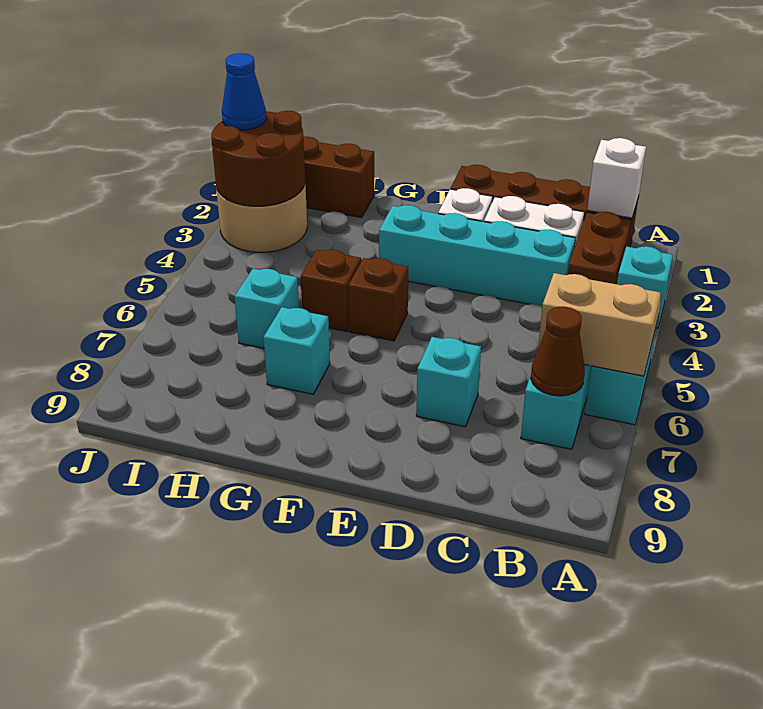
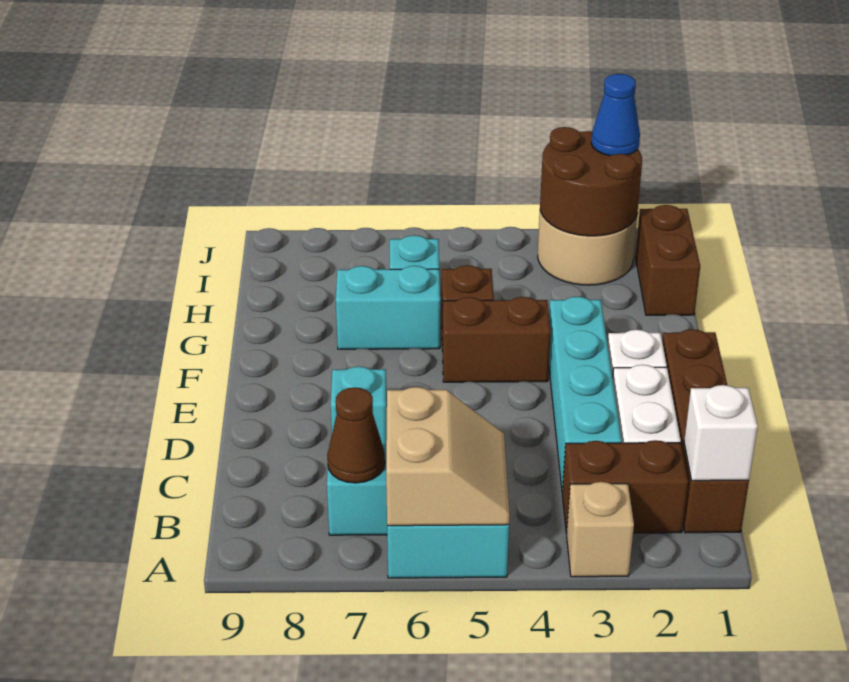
cyan brick A3 level 1 -> tan brick A3 level 1
brown brick F5 level 1 -> brown brick F4:F5 level 1
cyan brick G7 level 1 -> cyan brick G6:G7 level 1

